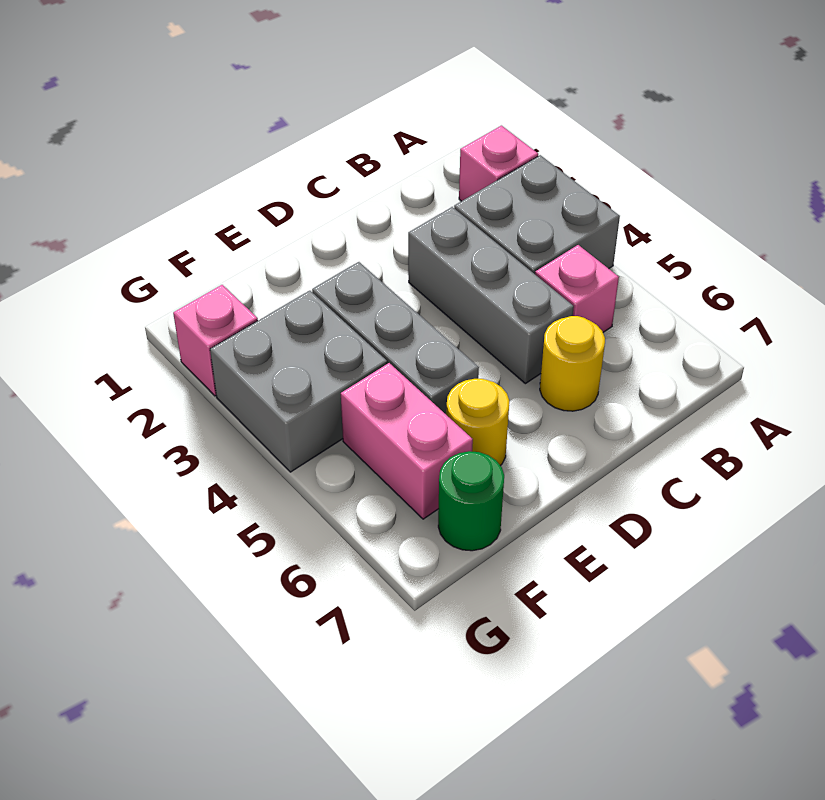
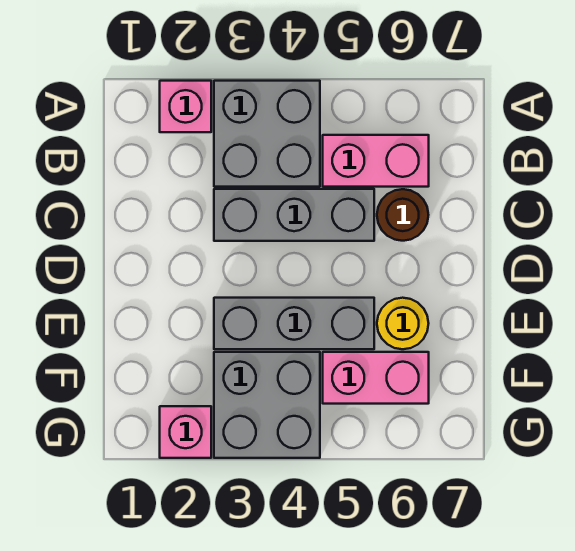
pink brick B5 level 1 -> pink brick B5:B6 level 1
yellow round brick C6 level 1 -> brown round brick C6 level 1
green round brick F7 level 1 -> none

